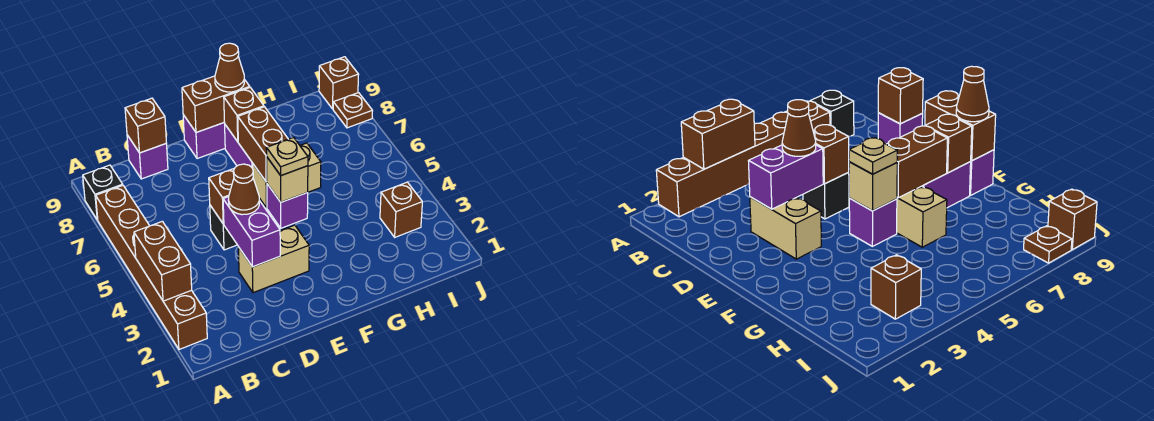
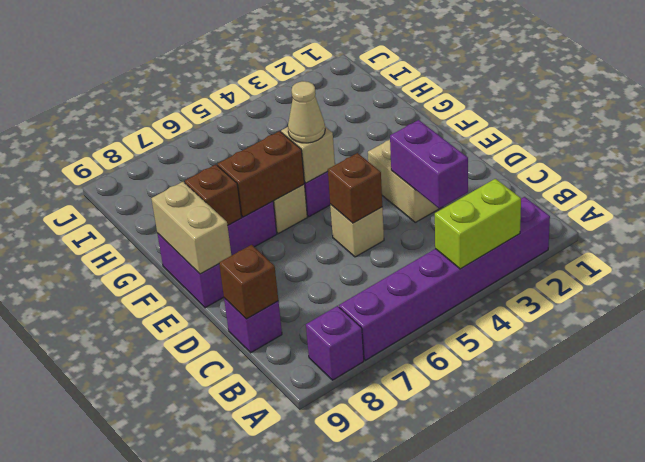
brown brick A2:A7 level 1 -> purple brick A2:A7 level 1
brown brick A3:A4 level 2 -> lime brick A3:A4 level 2
black brick A8 level 1 -> purple brick A8 level 1
purple brick D3:D4 level 2 -> purple brick C3:D3 level 2
brown cone D4 level 3 -> none
black brick D5 level 1 -> tan brick D5 level 1
brown brick E9:F9 level 2 -> tan brick E9:F9 level 2
tan plate F5 level 3 -> tan cone F5 level 3
brown cone F9 level 3 -> none
brown brick I3 level 1 -> none
brown plate J8 level 1 -> none
brown brick J9 level 1 -> none

